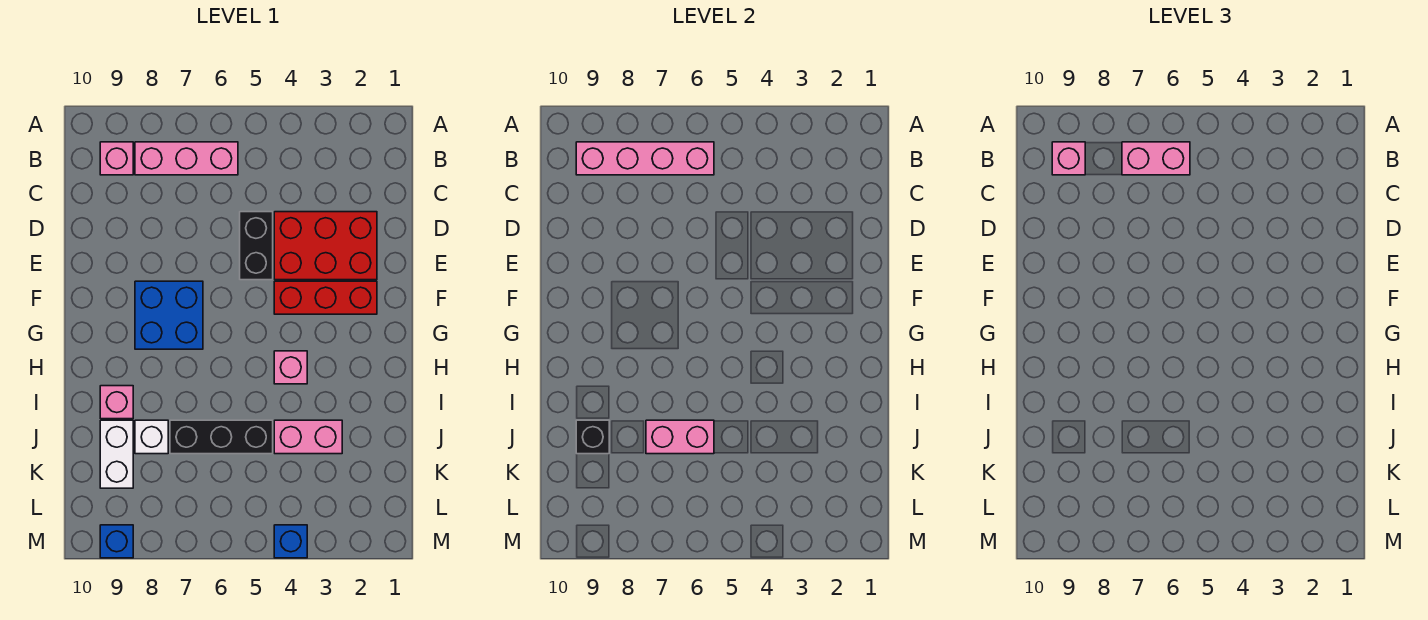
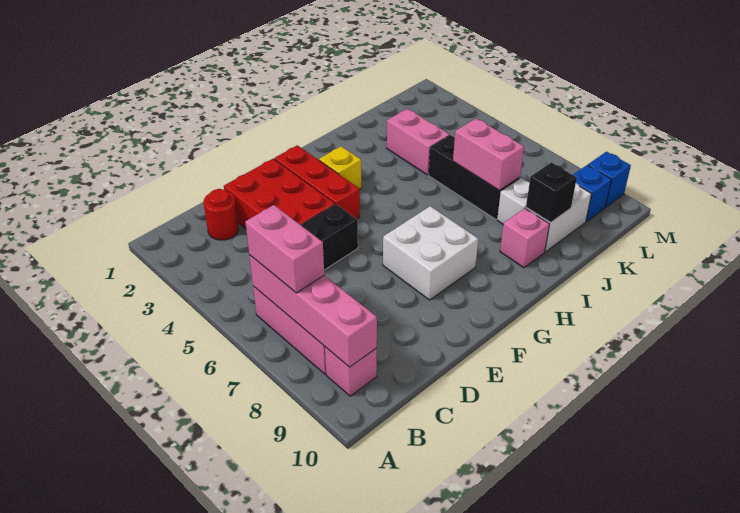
pink brick B9 level 3 -> none
none -> red round brick C2 level 1
blue brick F7:G8 level 1 -> white brick F7:G8 level 1
none -> yellow brick G3 level 1
pink brick H4 level 1 -> none
blue brick M4 level 1 -> blue brick L9 level 1

